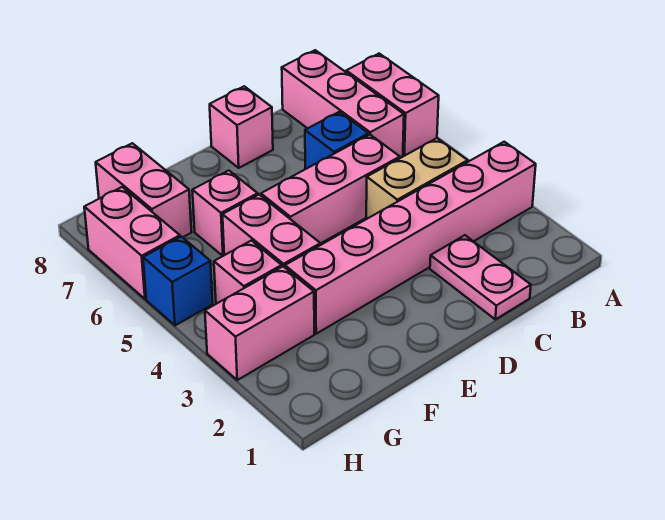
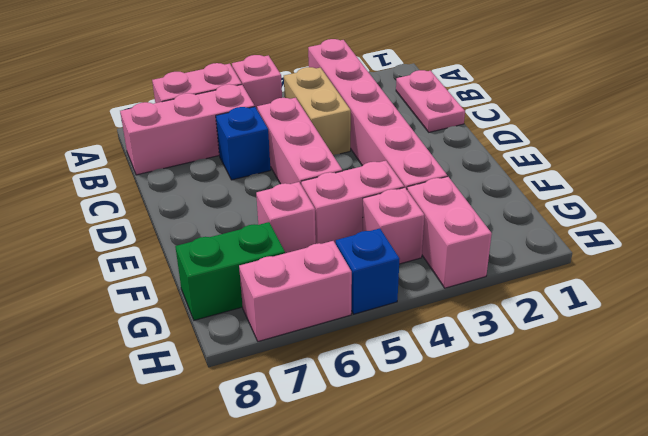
pink plate C1:C2 level 1 -> pink plate B1:C1 level 1
pink brick D8 level 1 -> pink brick A5 level 1
pink brick G7:G8 level 1 -> green brick G7:G8 level 1

